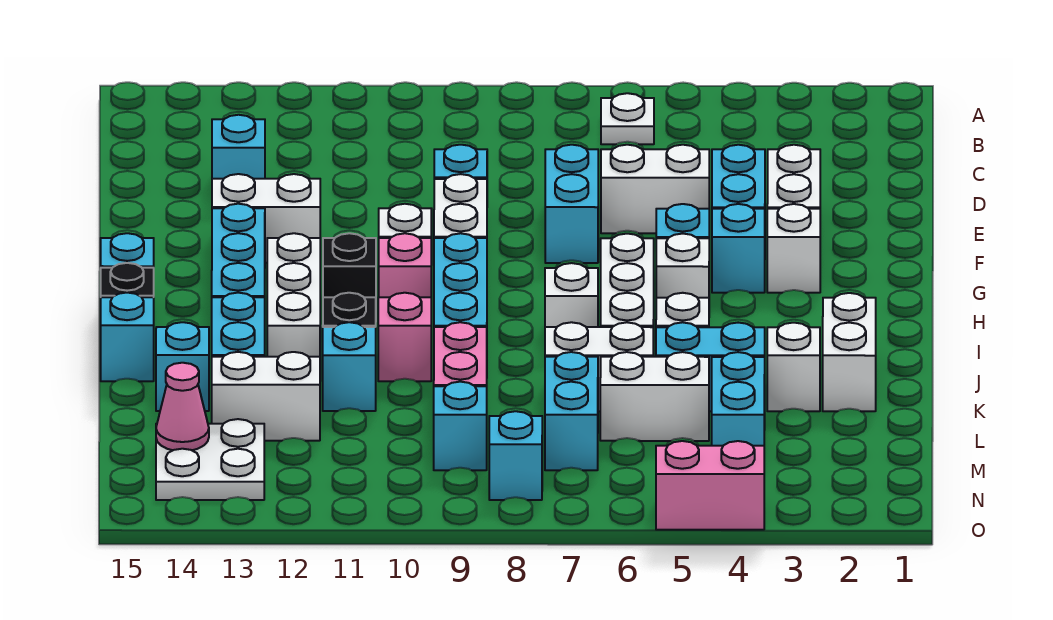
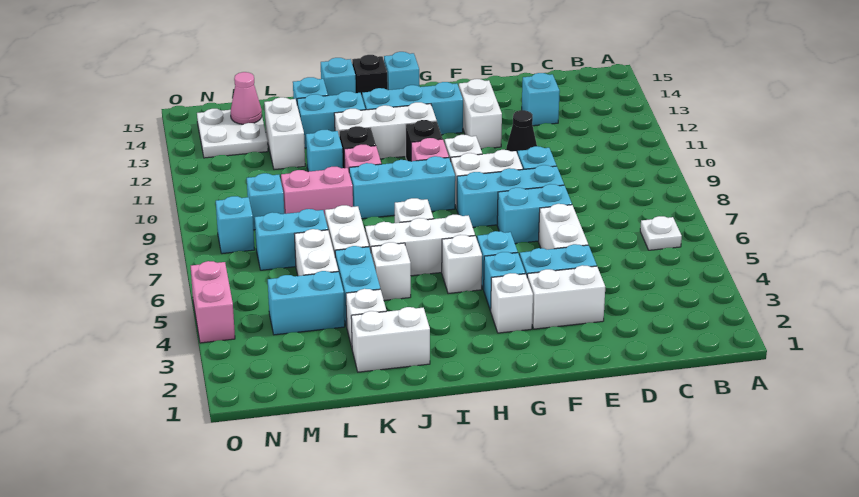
none -> cyan brick E8:G8 level 1
none -> black cone E11 level 1

